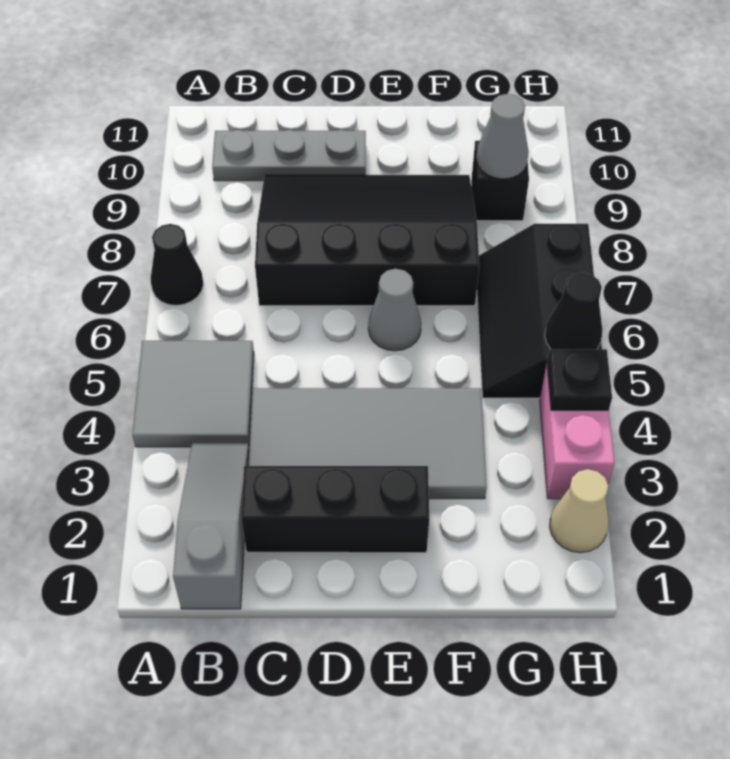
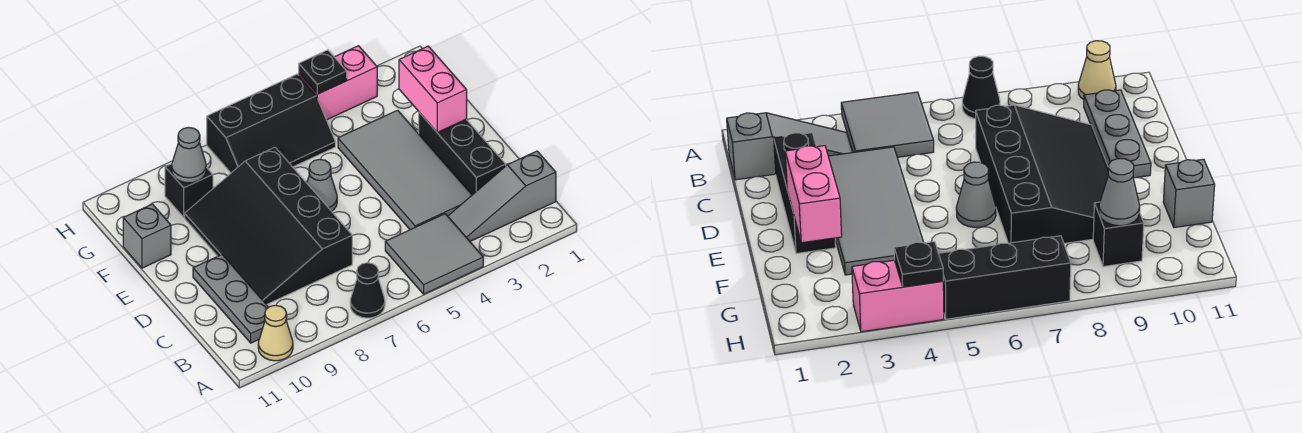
none -> pink brick E2:F2 level 2
none -> grey brick F11 level 1
tan cone H2 level 1 -> tan cone A10 level 1
black cone H5 level 2 -> none

